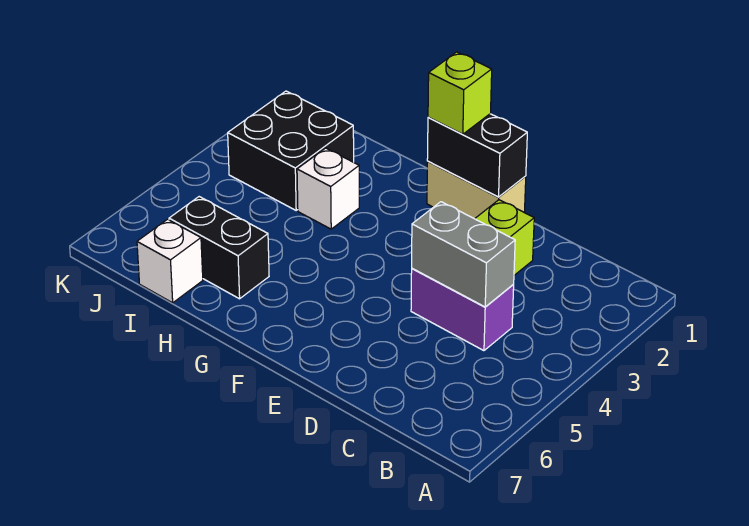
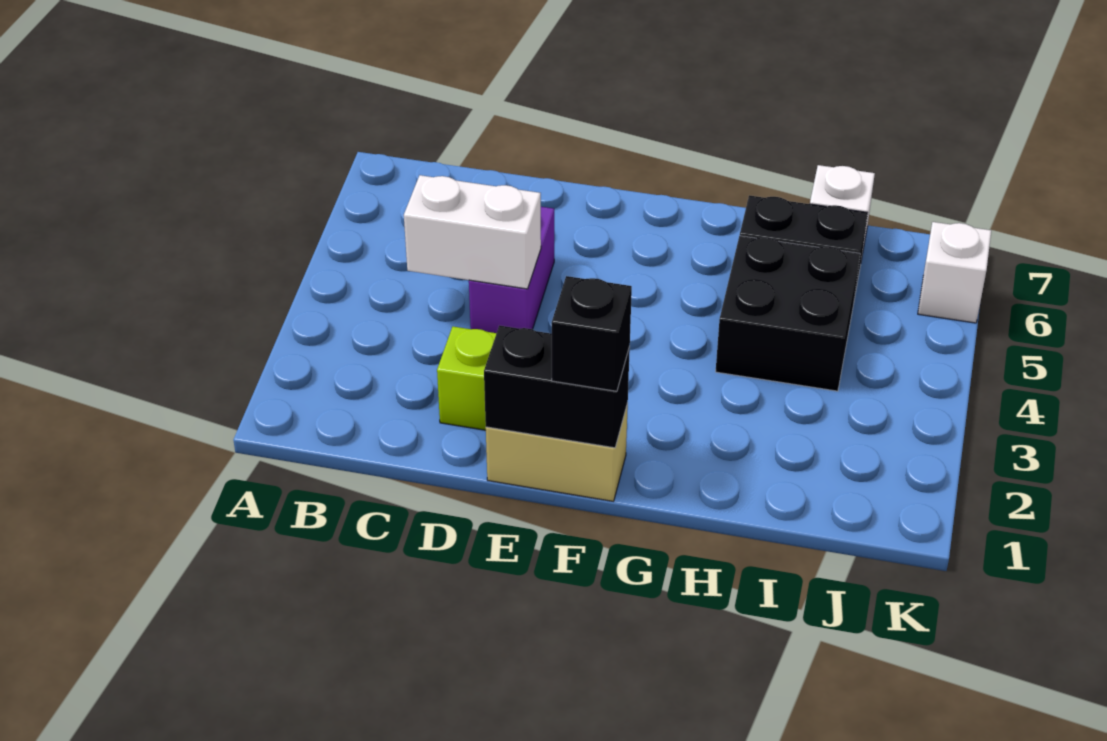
purple brick C4:D4 level 1 -> purple brick D4:D5 level 1
grey brick C4:D4 level 2 -> white brick C4:D4 level 2
lime brick F1 level 3 -> black brick F1 level 3
white brick H3 level 1 -> white brick K6 level 1
black brick I2:J3 level 1 -> black brick H4:I5 level 1

